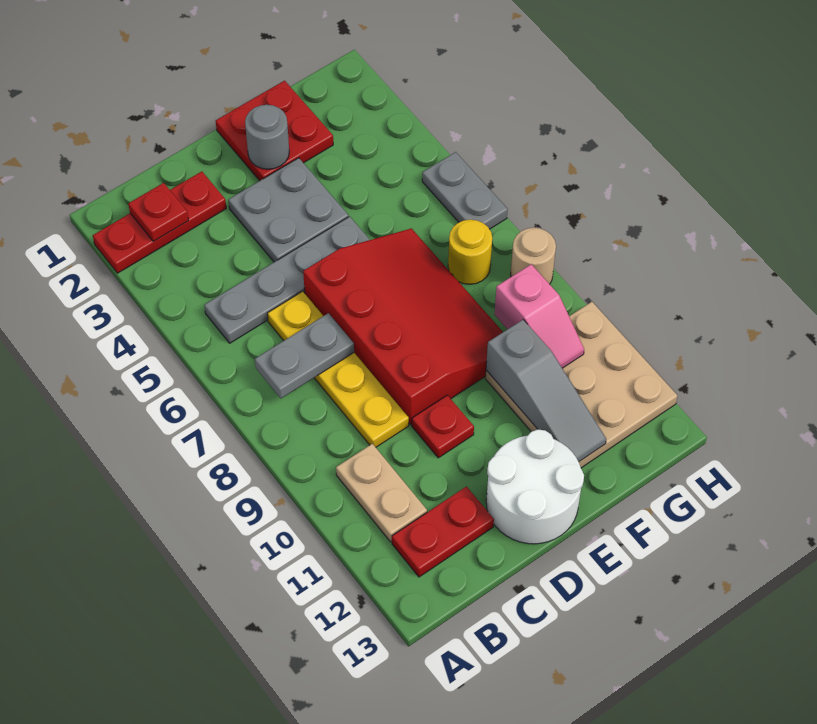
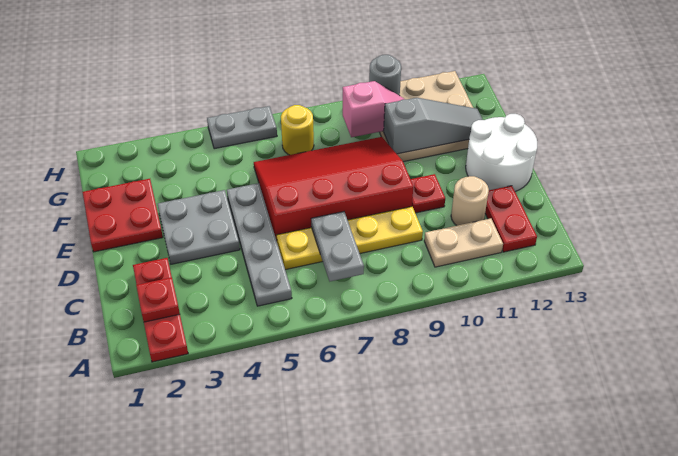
grey round brick E2 level 2 -> grey round brick H10 level 2
tan round brick H8 level 1 -> tan round brick C11 level 1

